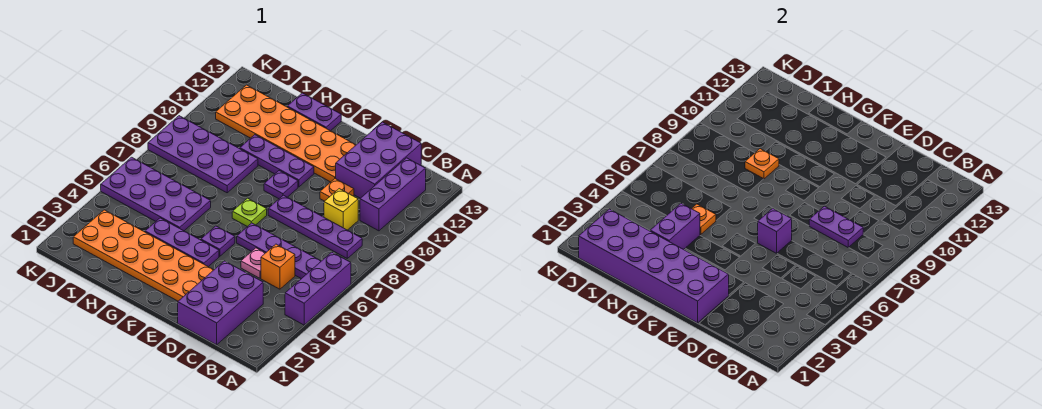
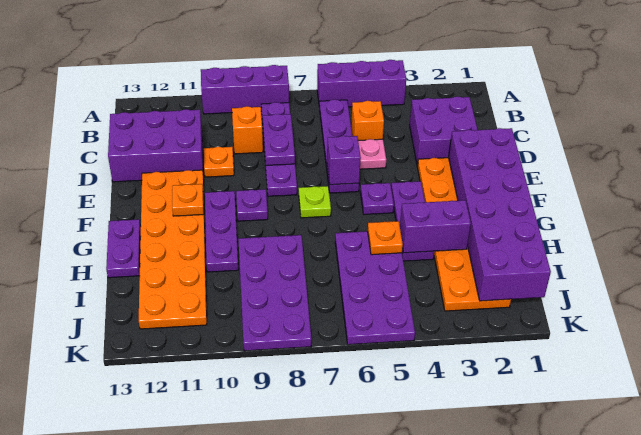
purple brick B10:B12 level 1 -> purple brick A8:A10 level 1
purple brick C1:D3 level 1 -> purple brick C2:D3 level 1
yellow brick C9 level 1 -> orange brick C9 level 1
orange plate H9 level 2 -> orange plate F11 level 2

